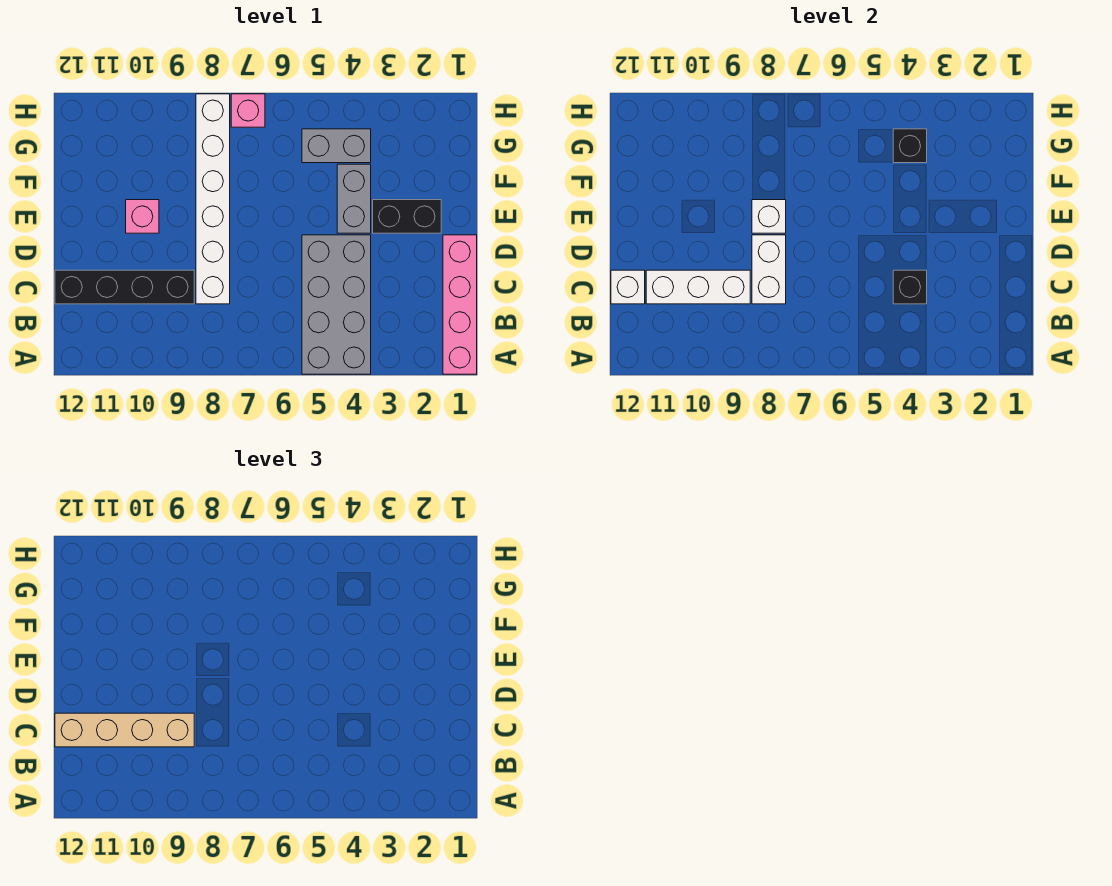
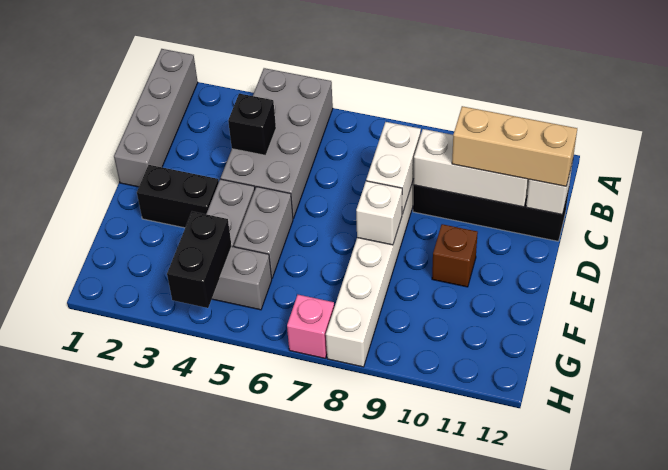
pink brick A1:D1 level 1 -> grey brick A1:D1 level 1
tan brick C9:C12 level 3 -> tan brick C10:C12 level 3
none -> grey brick E5:F5 level 1
pink brick E10 level 1 -> brown brick E10 level 1
black brick G4 level 2 -> black brick G4:H4 level 2

